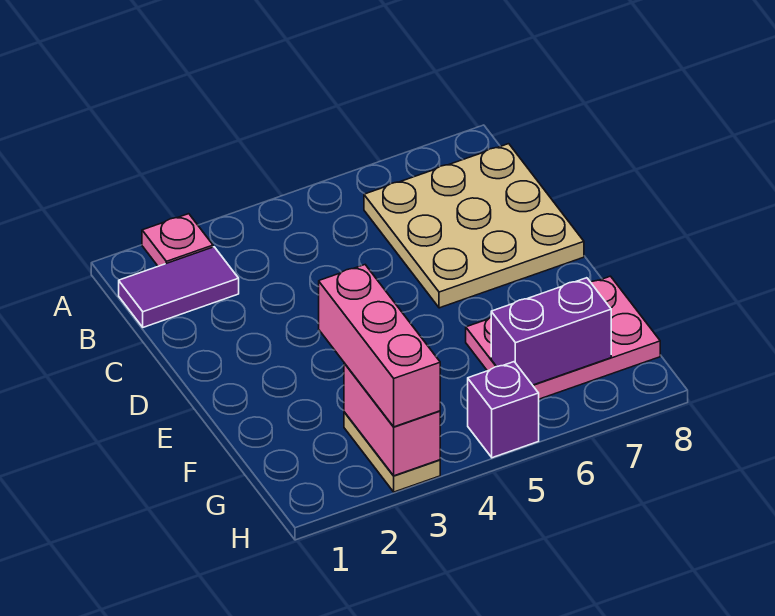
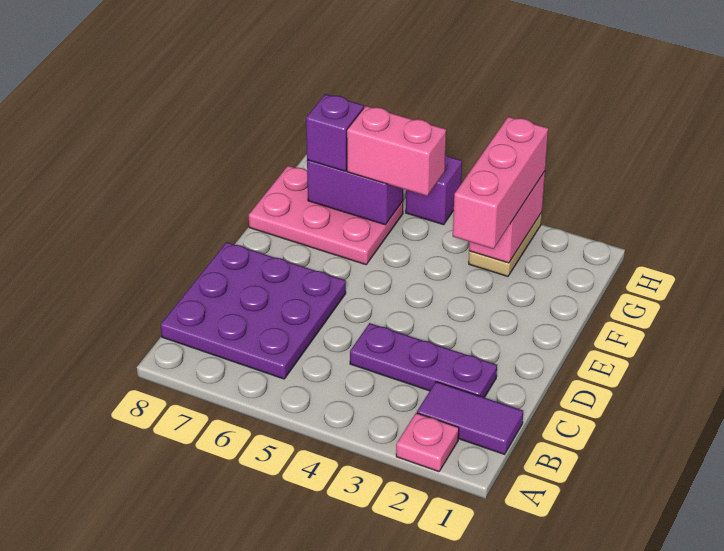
tan plate B6:D8 level 1 -> purple plate B6:D8 level 1
none -> purple plate C2:C4 level 1
none -> pink brick G5:G6 level 3
none -> purple brick G7 level 3

